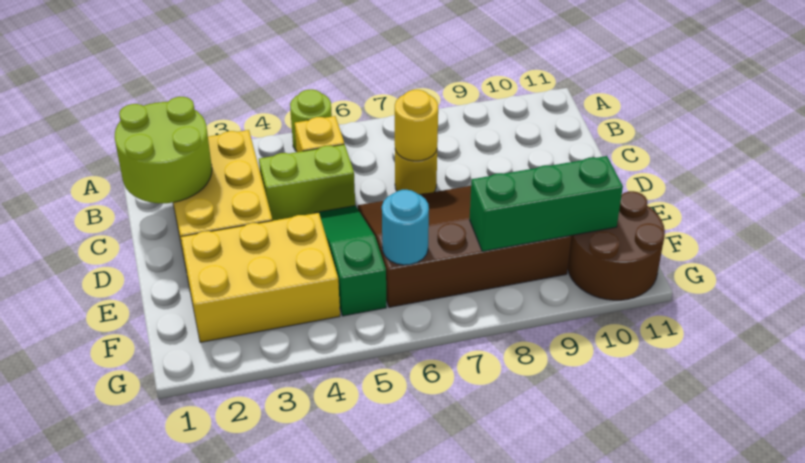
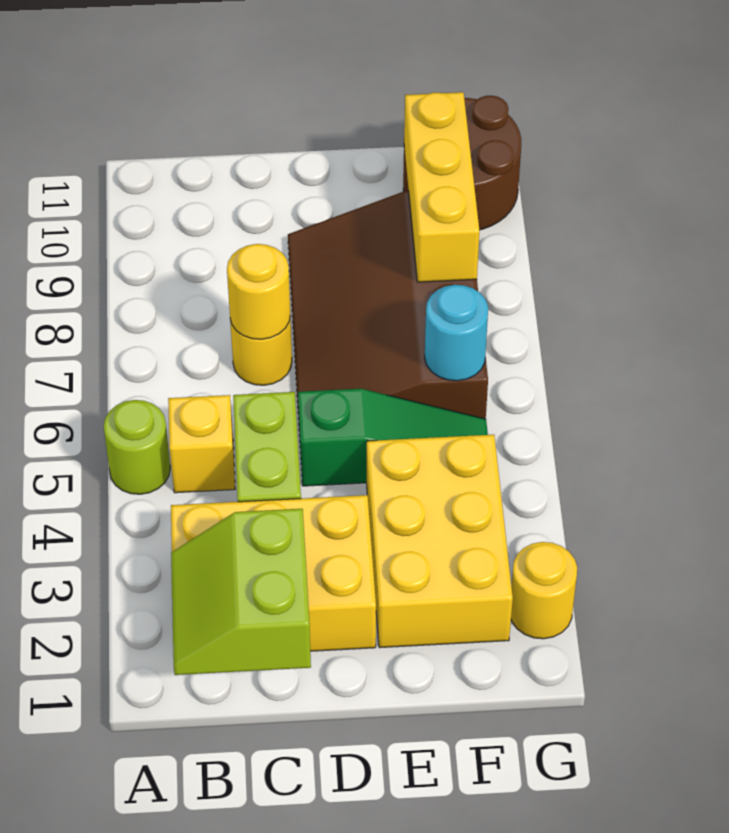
lime round brick B1:C2 level 2 -> lime slope B1:C2 level 2 top C
green slope D5:F5 level 1 top F -> green slope D5:F5 level 1 top D
green brick F8:F10 level 2 -> yellow brick F8:F10 level 2
none -> yellow round brick G2 level 1

